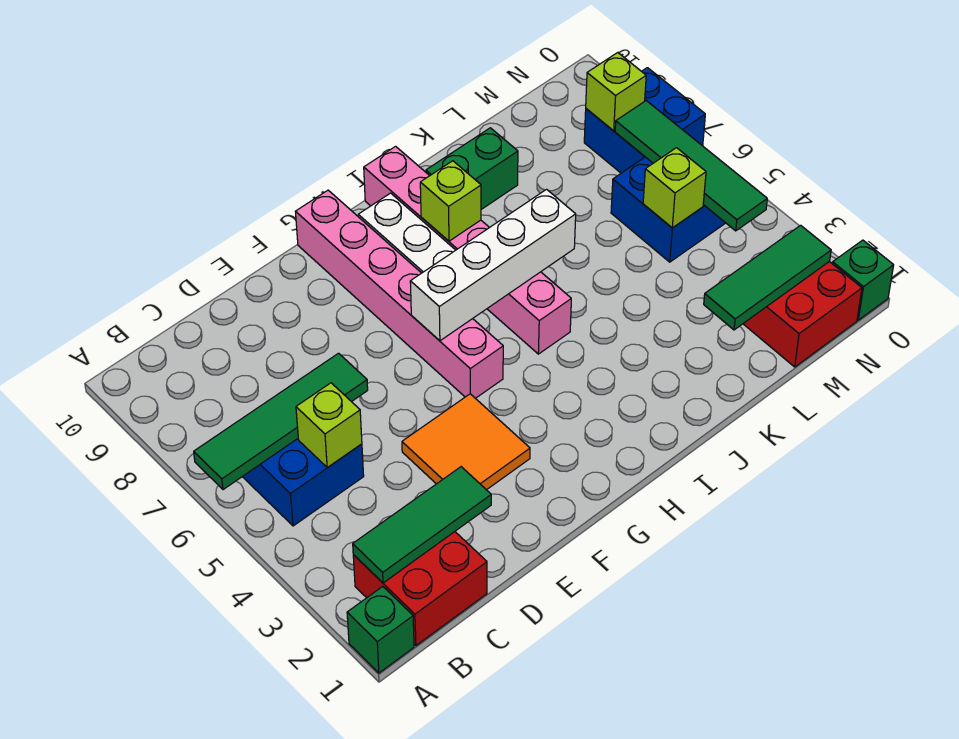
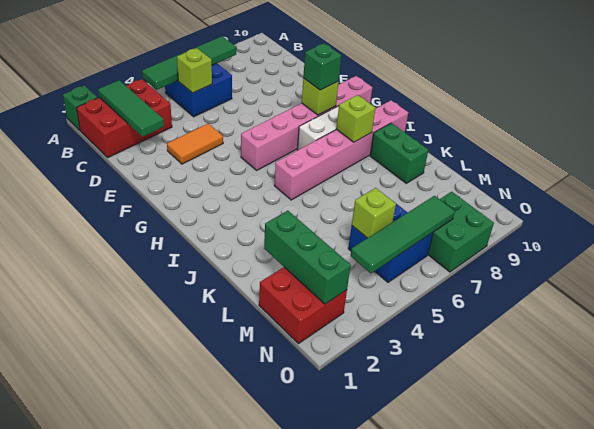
green tile A6:D6 level 2 -> green tile B4:B7 level 2
red brick B1:C2 level 1 -> red brick B1:C3 level 1
orange tile E3:F4 level 1 -> orange tile E3:E4 level 1
white brick G6:J6 level 2 -> none
green tile L2:N2 level 2 -> green brick L2:N2 level 2
blue brick N7:O8 level 1 -> green brick N7:O8 level 1
lime brick N8 level 2 -> lime brick G8 level 2
green brick O1 level 1 -> green brick G8 level 3

